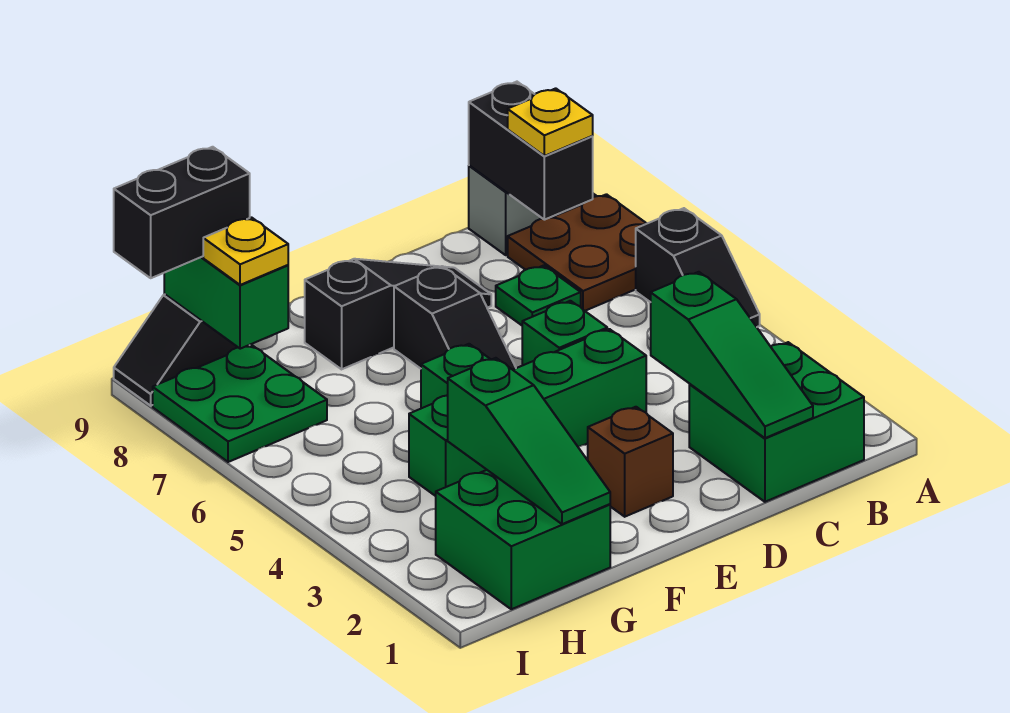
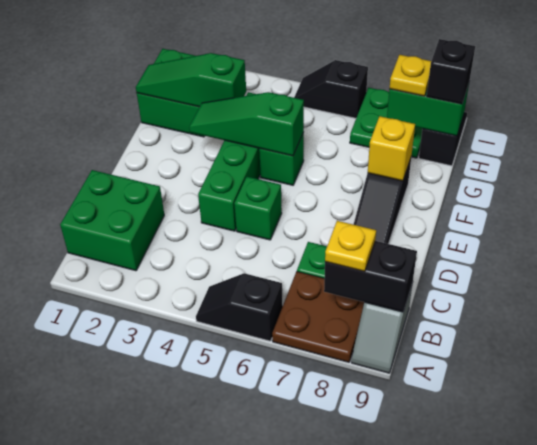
green slope C1:C3 level 2 top 3 -> green slope F3:F5 level 2 top 5
brown brick E2 level 1 -> none
black slope E6:E7 level 1 top 7 -> black slope I5:I6 level 1 top 6
none -> yellow brick F8 level 2
black brick H9:I9 level 3 -> black brick H9 level 3

